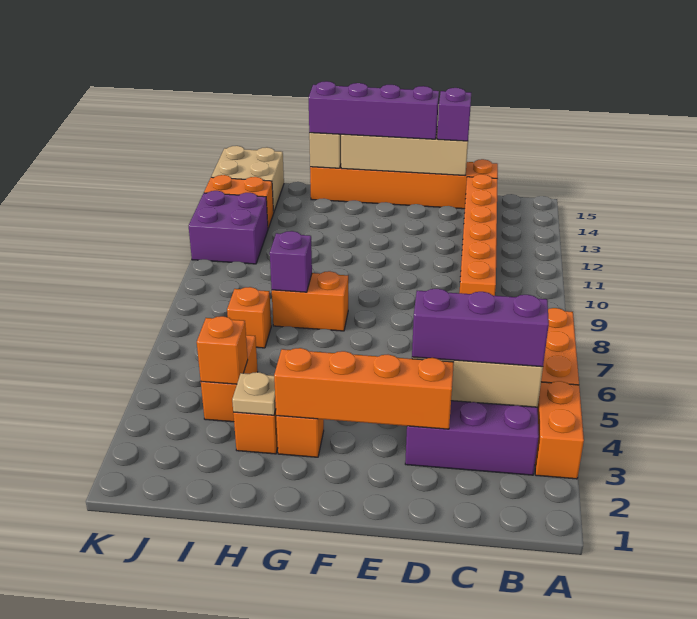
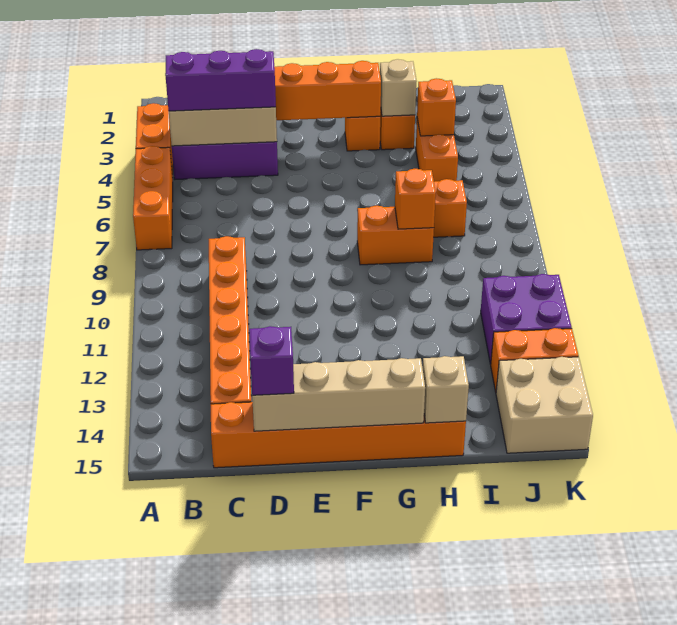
purple brick E15:H15 level 3 -> none
tan plate H3 level 2 -> tan brick H3 level 2
purple brick H8 level 2 -> orange brick H8 level 2

